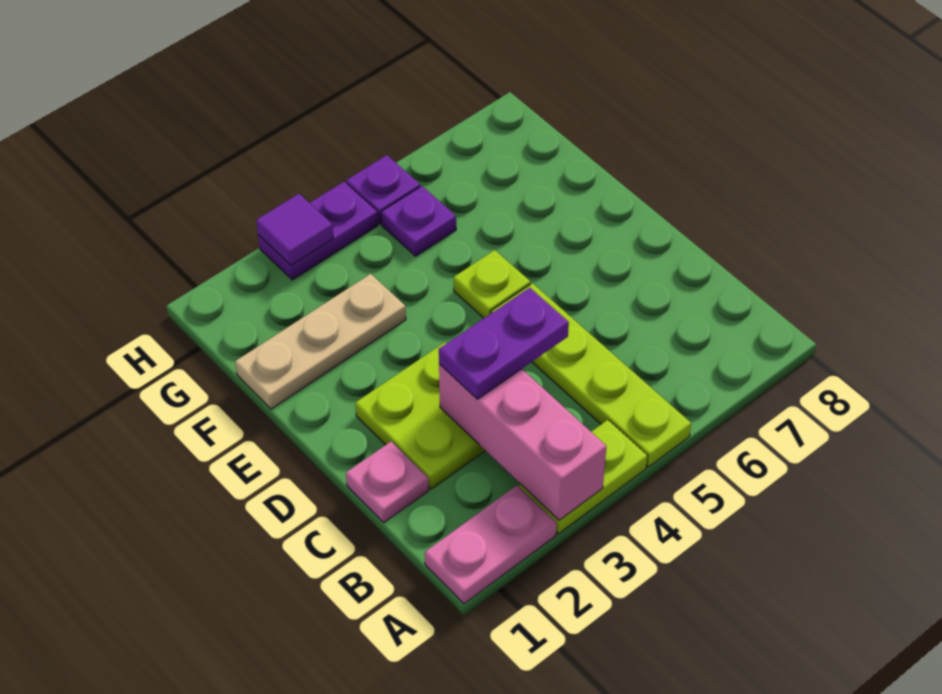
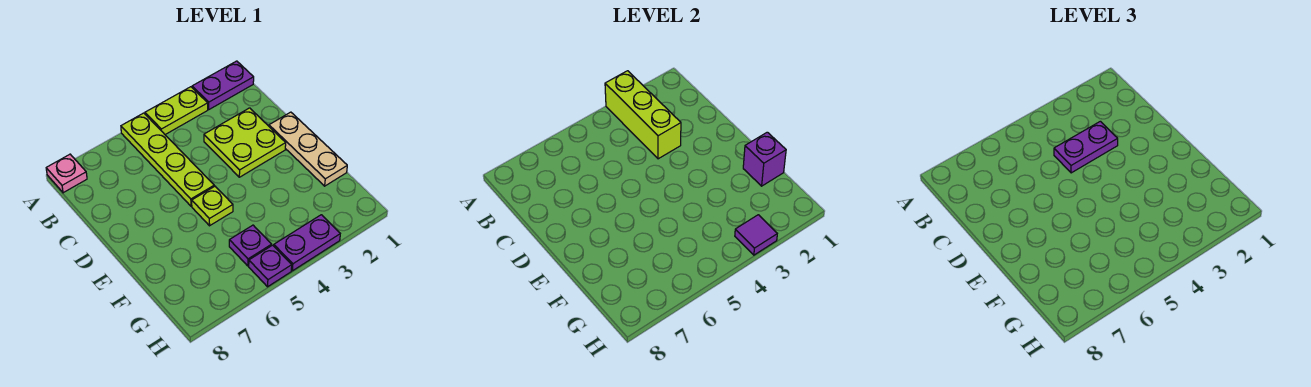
pink plate A1:A2 level 1 -> purple plate A1:A2 level 1
pink brick A3:C3 level 2 -> lime brick A3:C3 level 2
pink plate C1 level 1 -> pink plate A8 level 1
tan plate F1:F3 level 1 -> tan plate D1:F1 level 1
none -> purple brick F1 level 2

